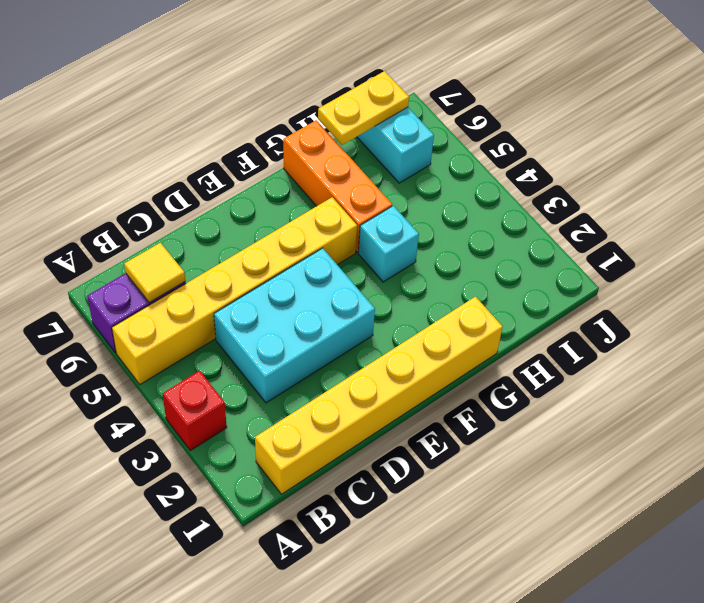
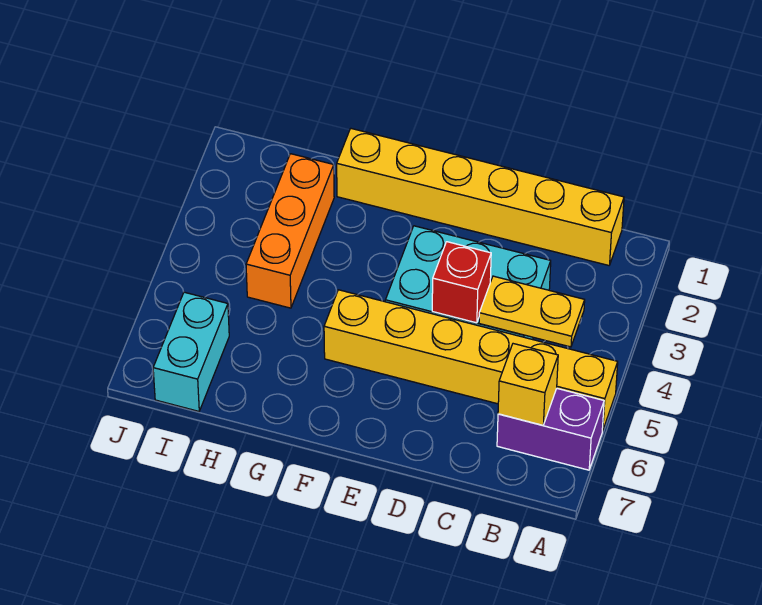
red brick A3 level 1 -> red brick D4 level 2
yellow tile B6 level 2 -> yellow brick B6 level 2
cyan brick G4 level 1 -> none
orange brick G5:G7 level 1 -> orange brick H2:H4 level 1
yellow plate H7:I7 level 2 -> yellow plate B4:C4 level 2

